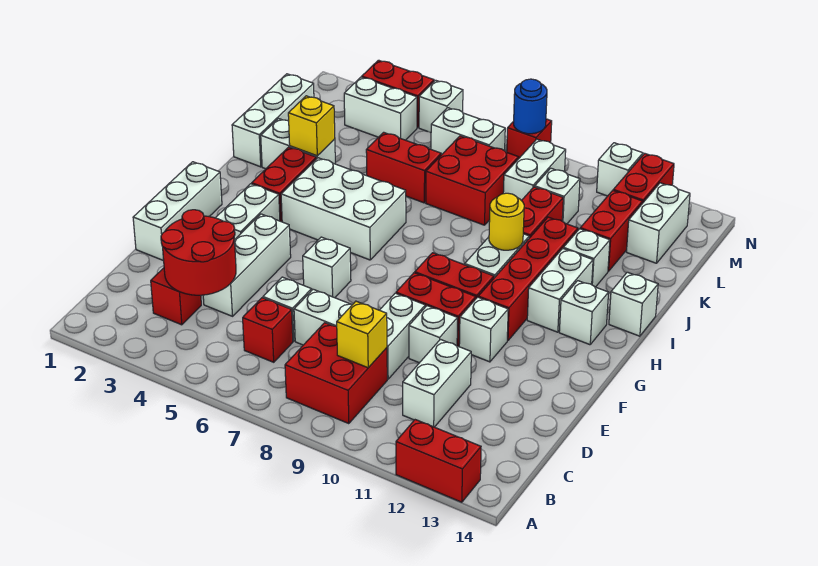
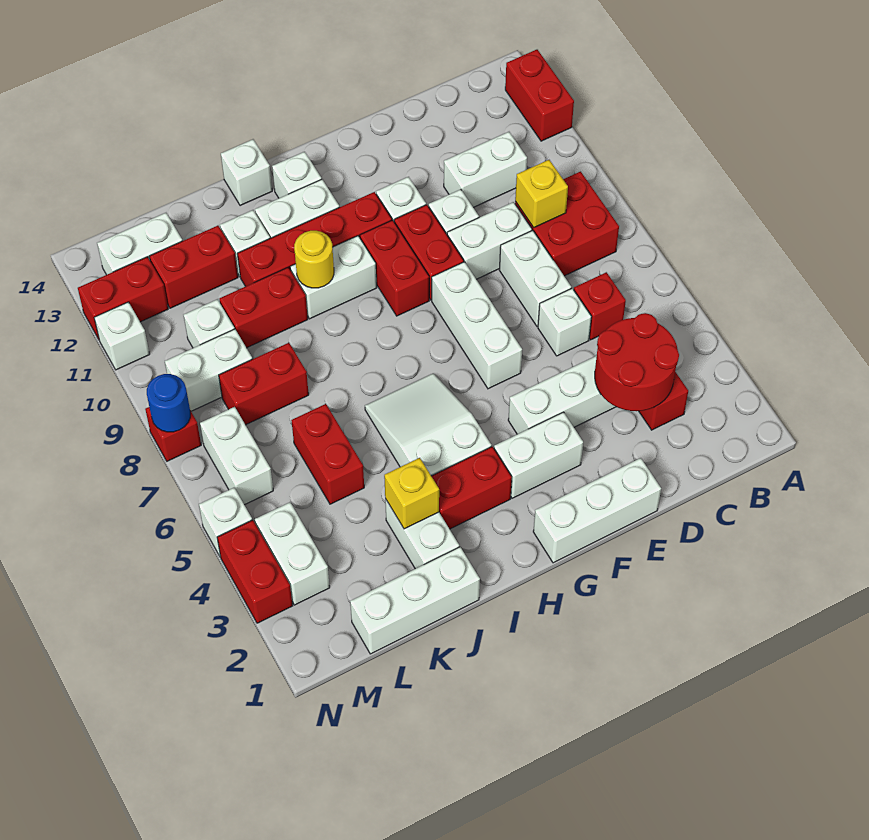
white brick F6 level 1 -> white brick F6:F8 level 1
white brick H4:I6 level 1 -> white slope H4:I6 level 1 top 4
red brick K7:L8 level 1 -> red brick K8:L8 level 1

